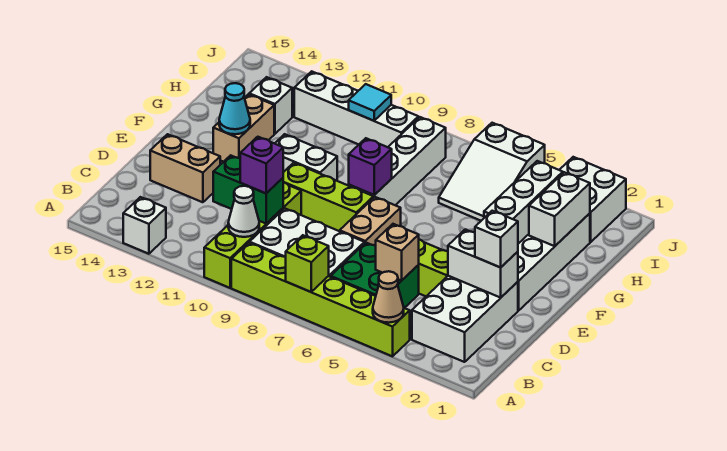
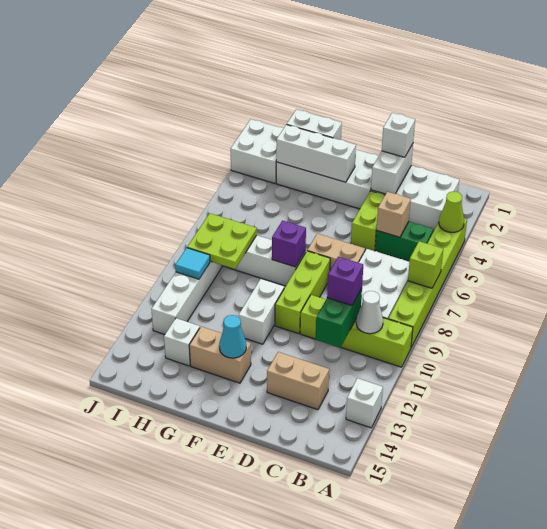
tan cone A4 level 2 -> lime cone A4 level 2
green brick B5:C6 level 1 -> green brick B5:C5 level 1
tan brick D13:D14 level 1 -> tan brick C13:D13 level 1
white slope H5:J6 level 1 top J -> none
none -> lime plate H8:I9 level 2

